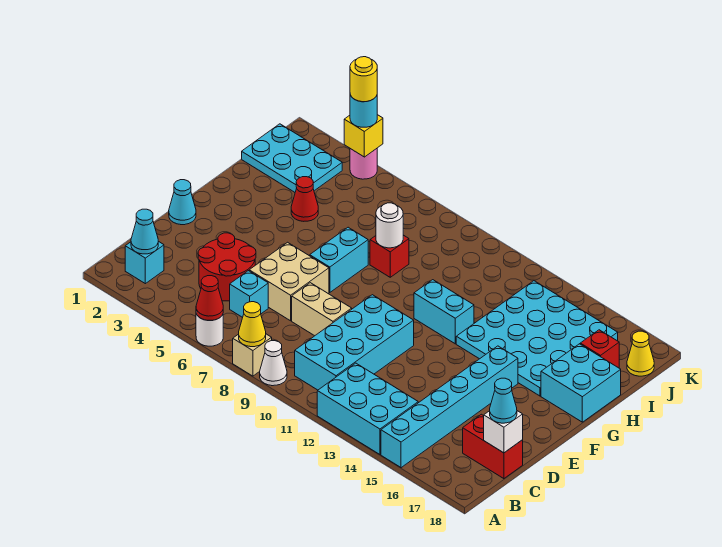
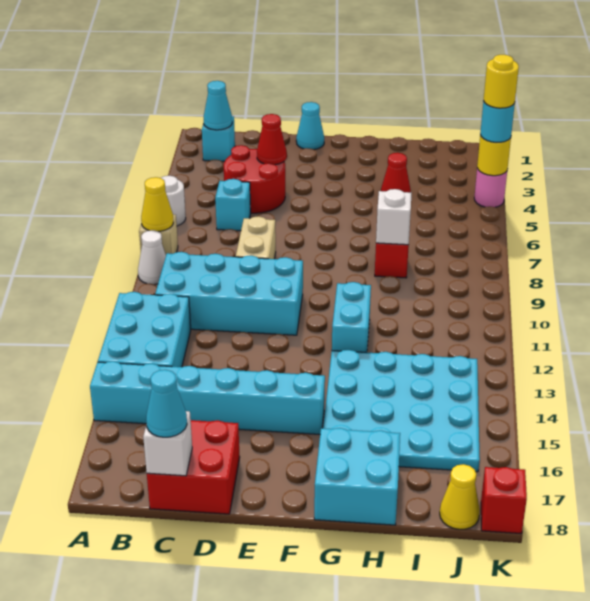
red cone A6 level 2 -> red cone D4 level 2
red brick C17:C18 level 1 -> red brick C17:D18 level 1
tan brick D6:E7 level 1 -> none
cyan brick F7:G7 level 1 -> none
white round brick H8 level 2 -> white brick H8 level 2
cyan plate I1:J3 level 1 -> none
red brick I17 level 1 -> red brick K18 level 1
yellow brick K4 level 2 -> yellow round brick K4 level 2

